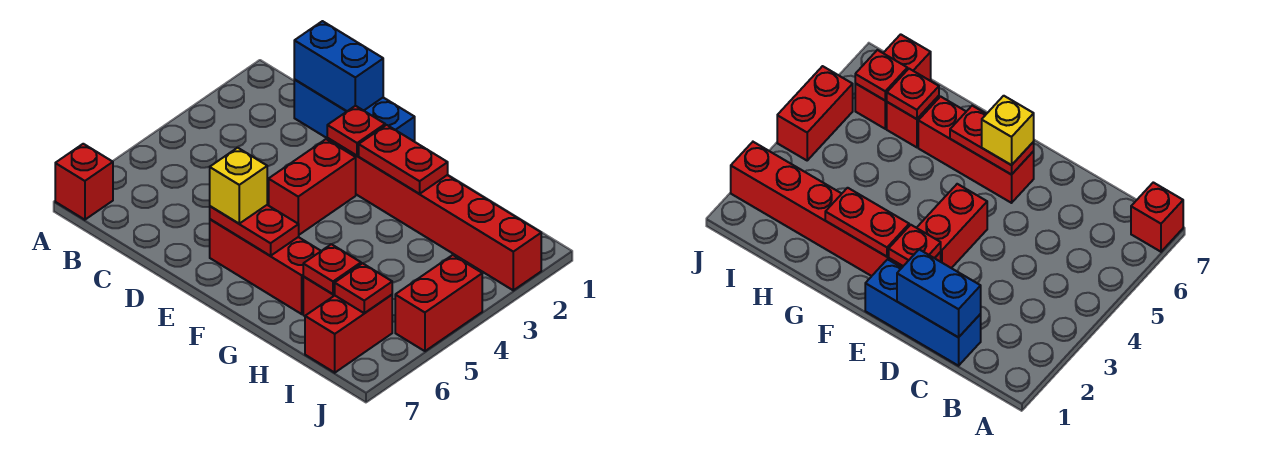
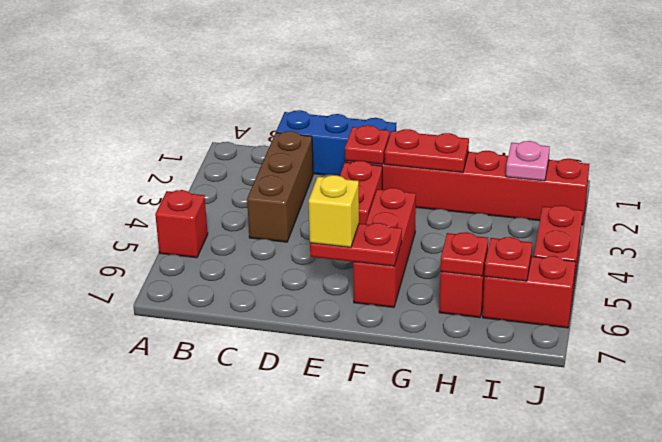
red brick A7 level 1 -> red brick A5 level 1
blue brick C1:D1 level 2 -> none
none -> brown brick C2:C4 level 1
red brick E6:G6 level 1 -> red brick F4:F6 level 1
none -> pink plate I2 level 2
red brick I6:I7 level 1 -> red brick I6:J6 level 1

